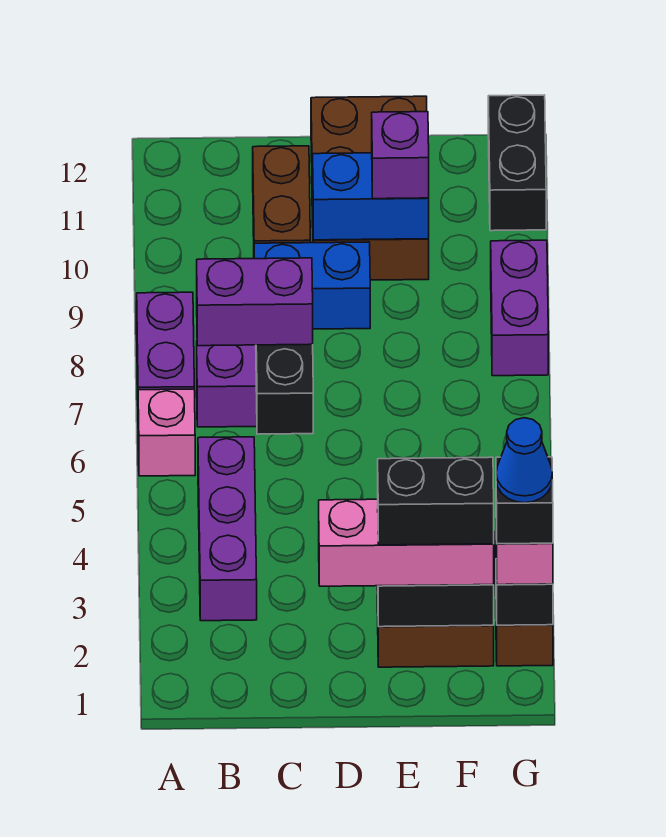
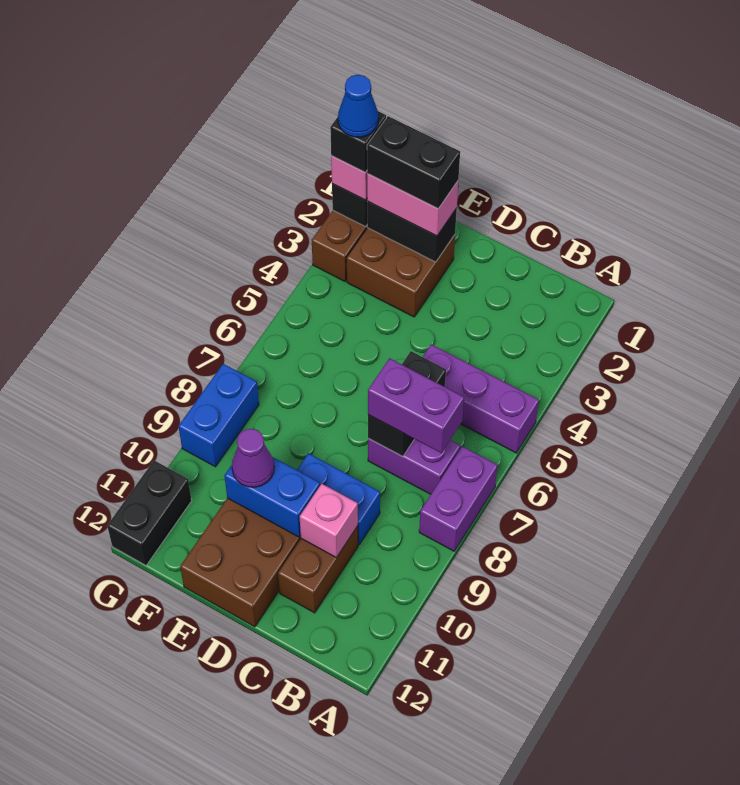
pink brick A6 level 1 -> pink brick C10 level 2
purple brick B3:B5 level 1 -> purple brick A5:C5 level 1
pink brick D2:F2 level 3 -> pink brick E2:F2 level 3
purple brick E10 level 3 -> purple cone E10 level 3
purple brick G8:G9 level 1 -> blue brick G8:G9 level 1

